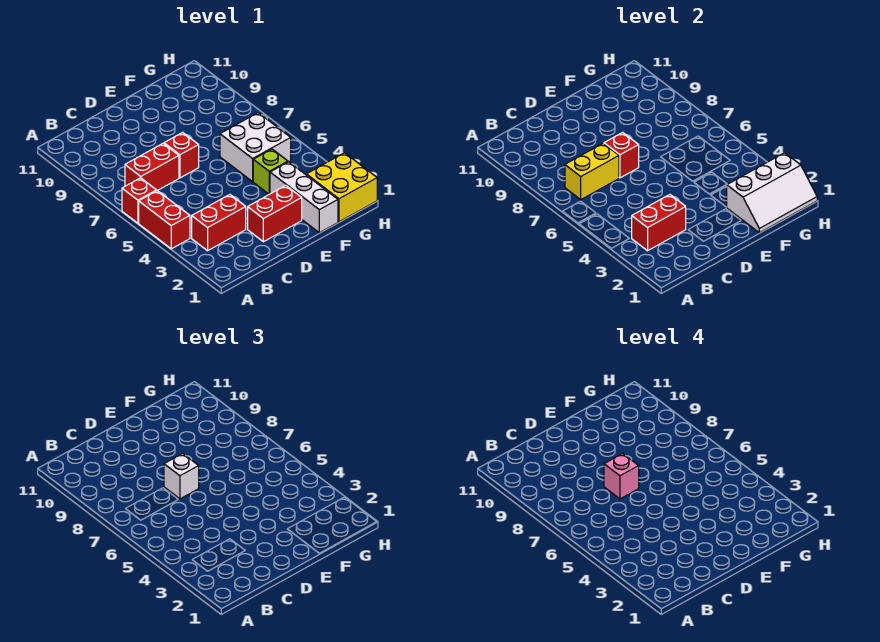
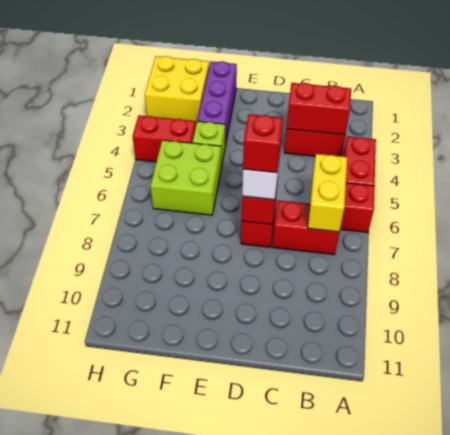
yellow brick B7:C7 level 2 -> yellow brick B6:B7 level 2
red brick D2:E2 level 1 -> red brick G4:H4 level 1
pink brick D7 level 4 -> red brick D7 level 4
white brick F1:F3 level 1 -> purple brick F1:F3 level 1
white slope F1:H2 level 2 top 2 -> none
white brick F5:G6 level 1 -> lime brick F5:G6 level 1

